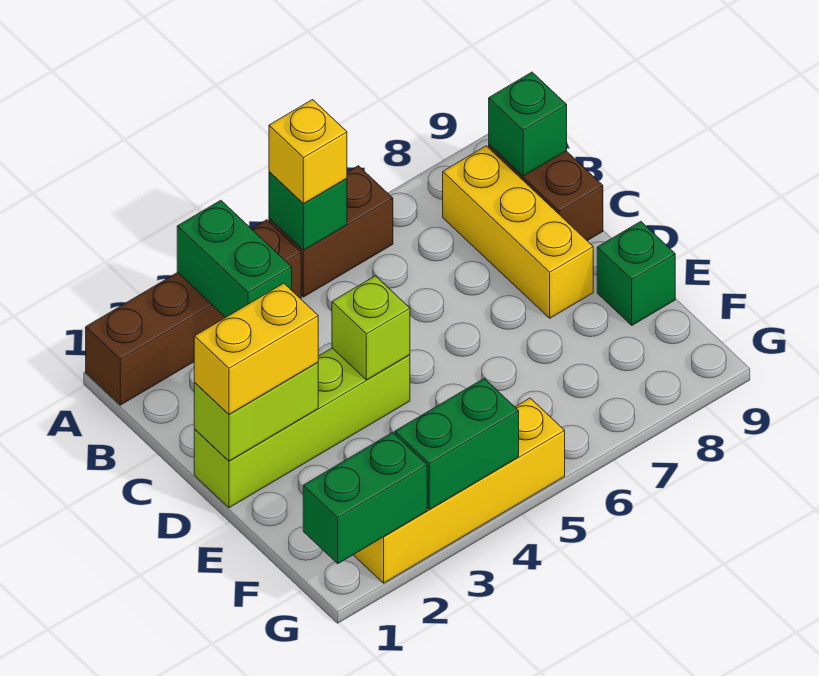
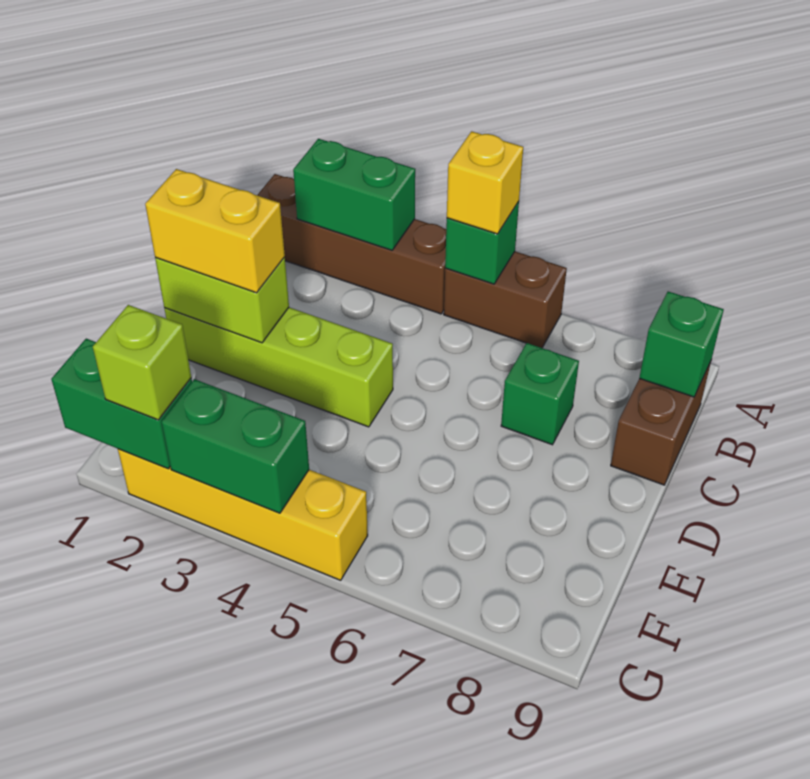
green brick A3:B3 level 2 -> green brick A2:A3 level 2
yellow brick B8:D8 level 1 -> none
lime brick D4 level 2 -> lime brick G2 level 3
green brick E9 level 1 -> green brick C7 level 1

